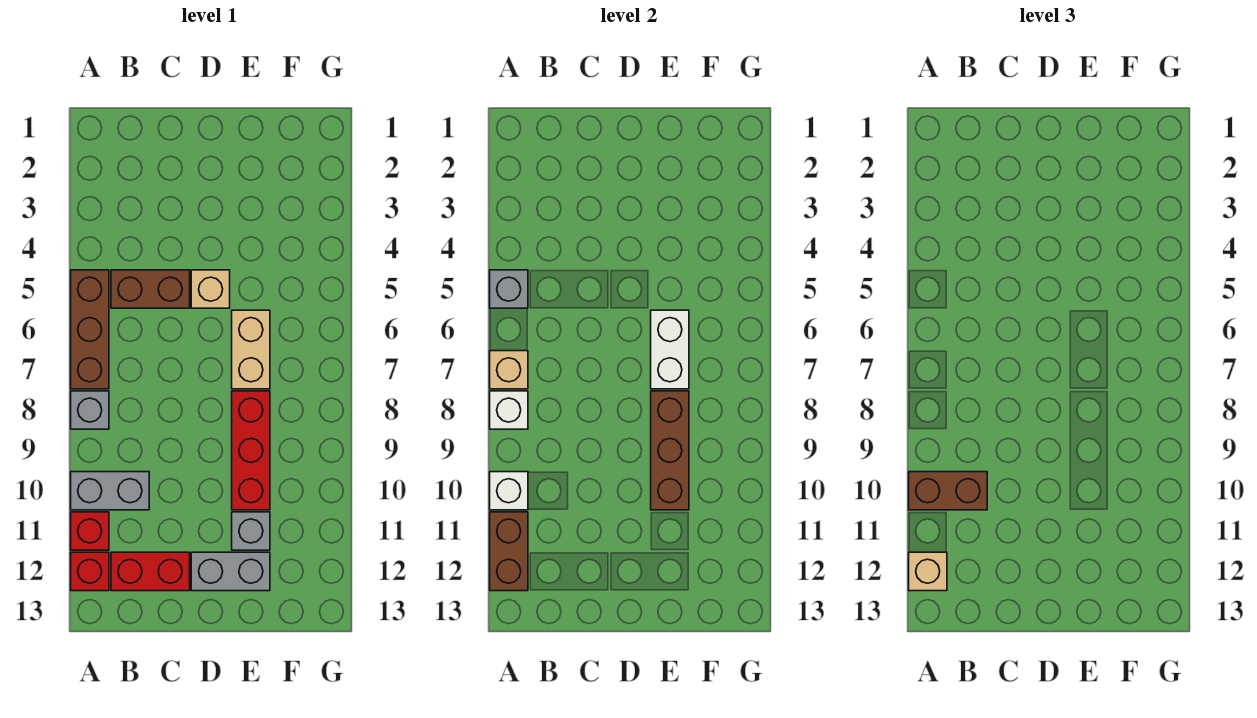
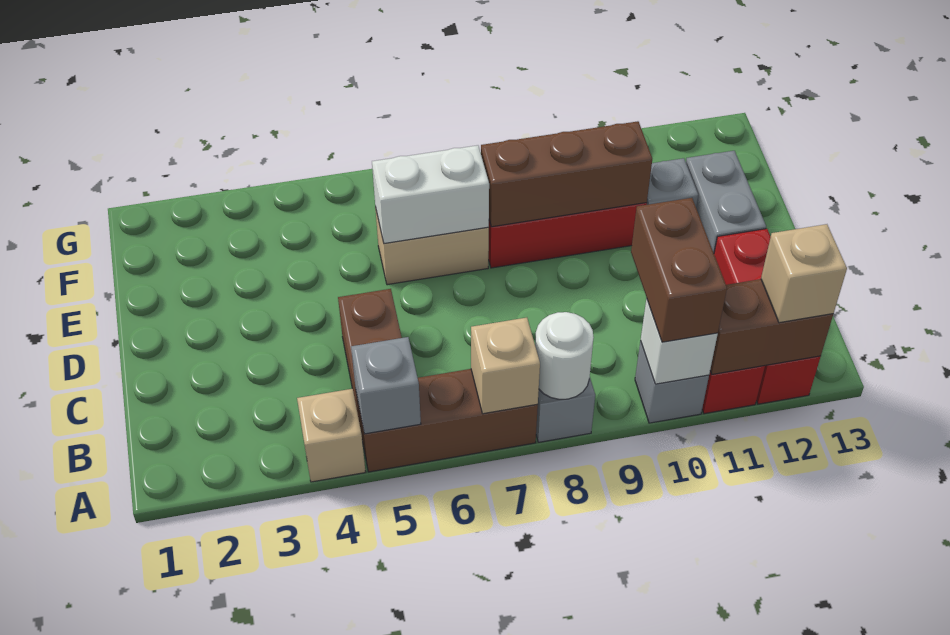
white brick A8 level 2 -> white round brick A8 level 2
grey brick A10:B10 level 1 -> grey brick A10 level 1
tan brick D5 level 1 -> tan brick A4 level 1

